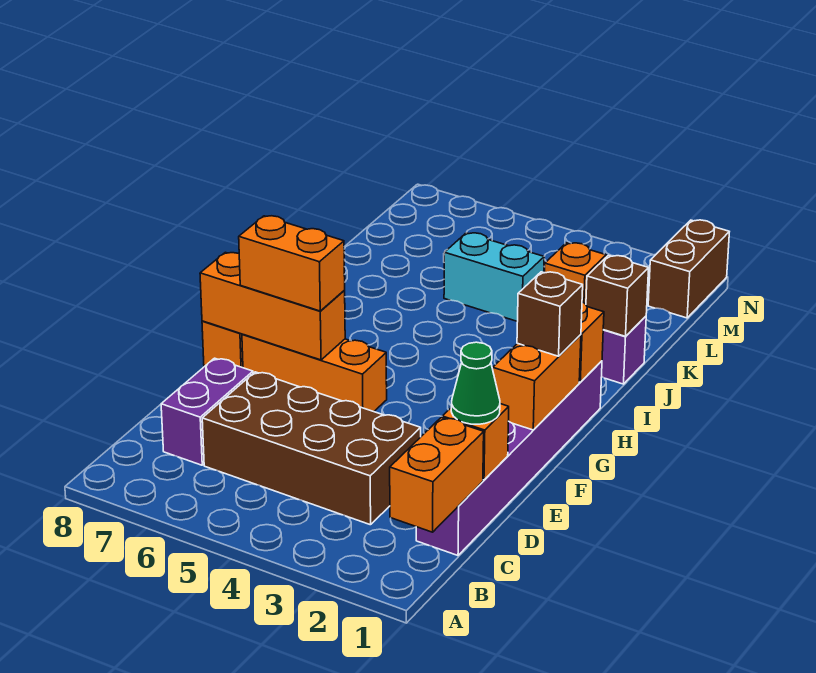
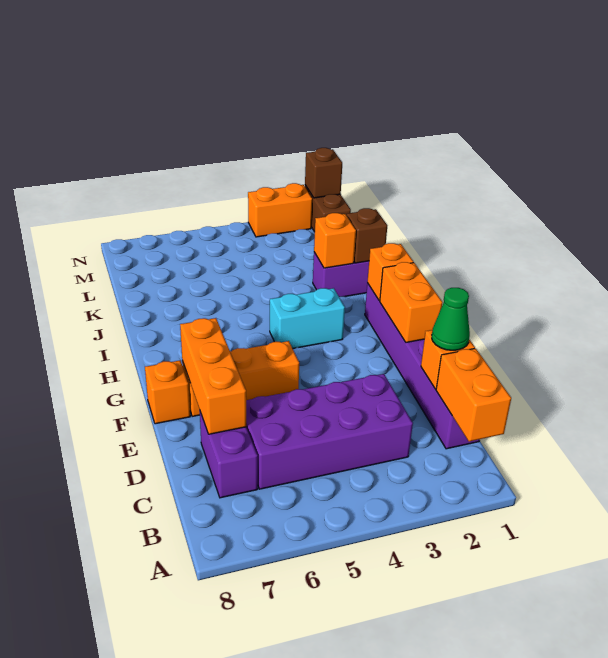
brown brick C3:D6 level 1 -> purple brick C3:D6 level 1
orange brick F6:F8 level 2 -> orange brick D7:F7 level 2
orange brick F6:F7 level 3 -> orange brick N2:N3 level 1
brown brick G1 level 3 -> brown brick N1 level 2
cyan brick K4:K5 level 1 -> cyan brick H3:H4 level 1

